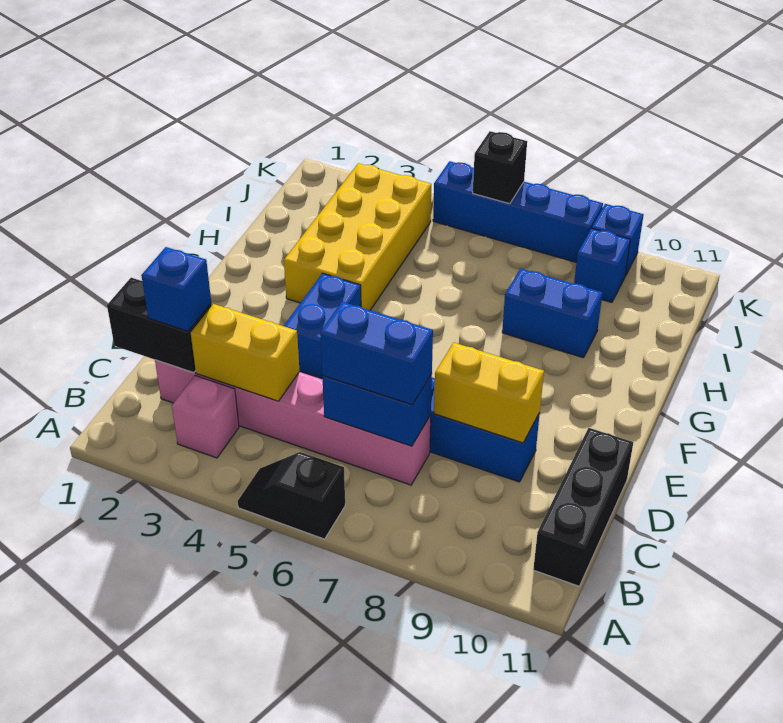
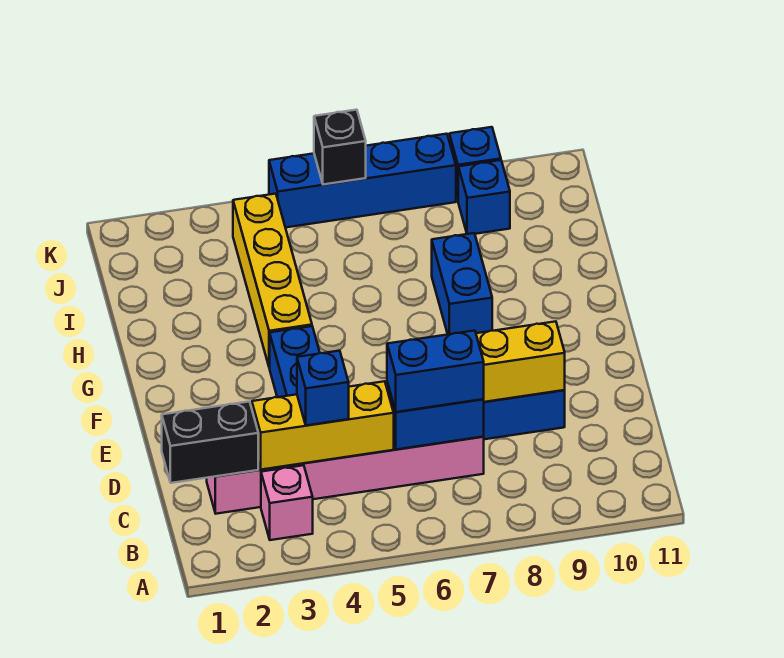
black slope A5:A6 level 1 top 6 -> none
black brick B11:D11 level 1 -> none
blue brick C2 level 3 -> blue brick C4 level 3
yellow brick C3:C4 level 2 -> yellow brick C3:C5 level 2
yellow brick G3:J4 level 1 -> yellow brick G4:J4 level 1
blue brick H8:H9 level 1 -> blue brick G8:H8 level 1

